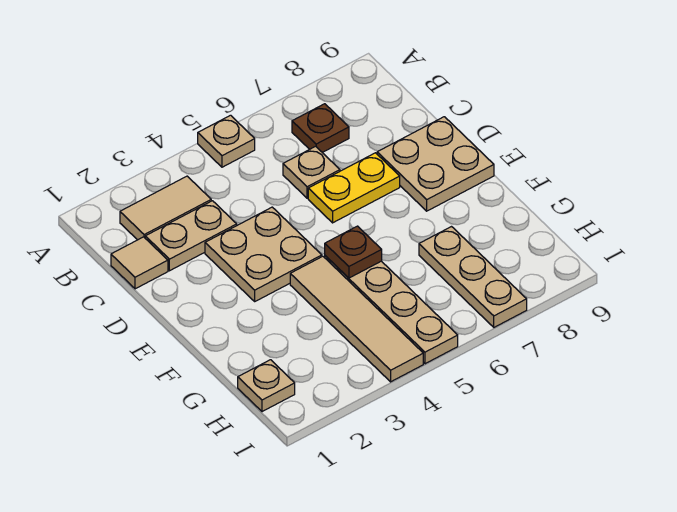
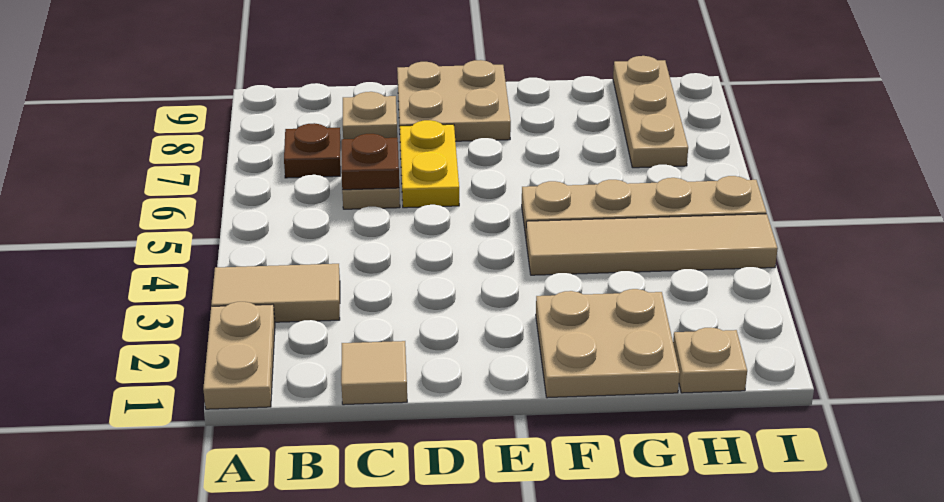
tan plate A5 level 1 -> tan plate C8 level 1
tan tile B2:B3 level 1 -> tan tile A3:B3 level 1
tan plate C2:C3 level 1 -> tan plate A1:A2 level 1
tan plate D3:E4 level 1 -> tan plate F1:G2 level 1
brown plate F5 level 2 -> brown plate C6 level 2
tan plate G7:I7 level 1 -> tan plate H7:H9 level 1

